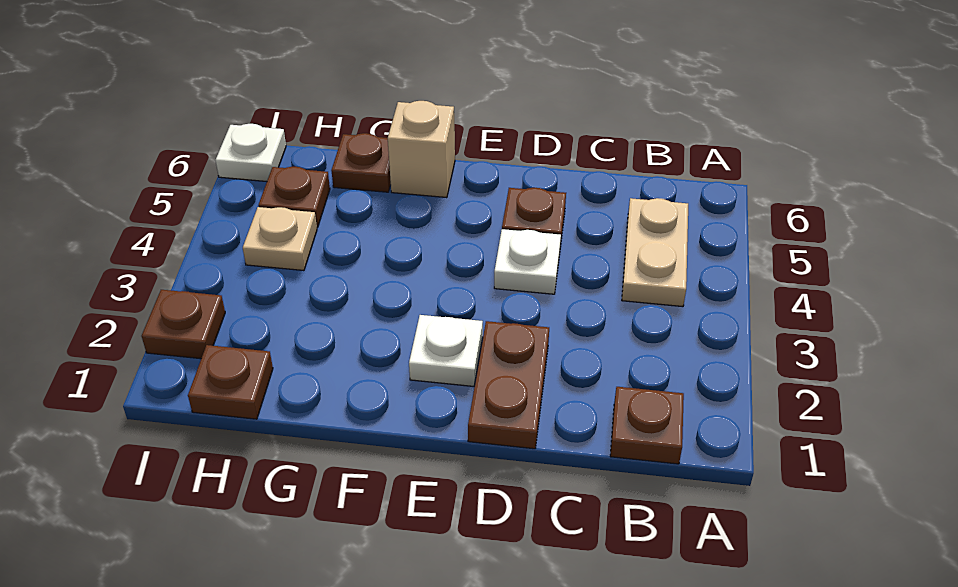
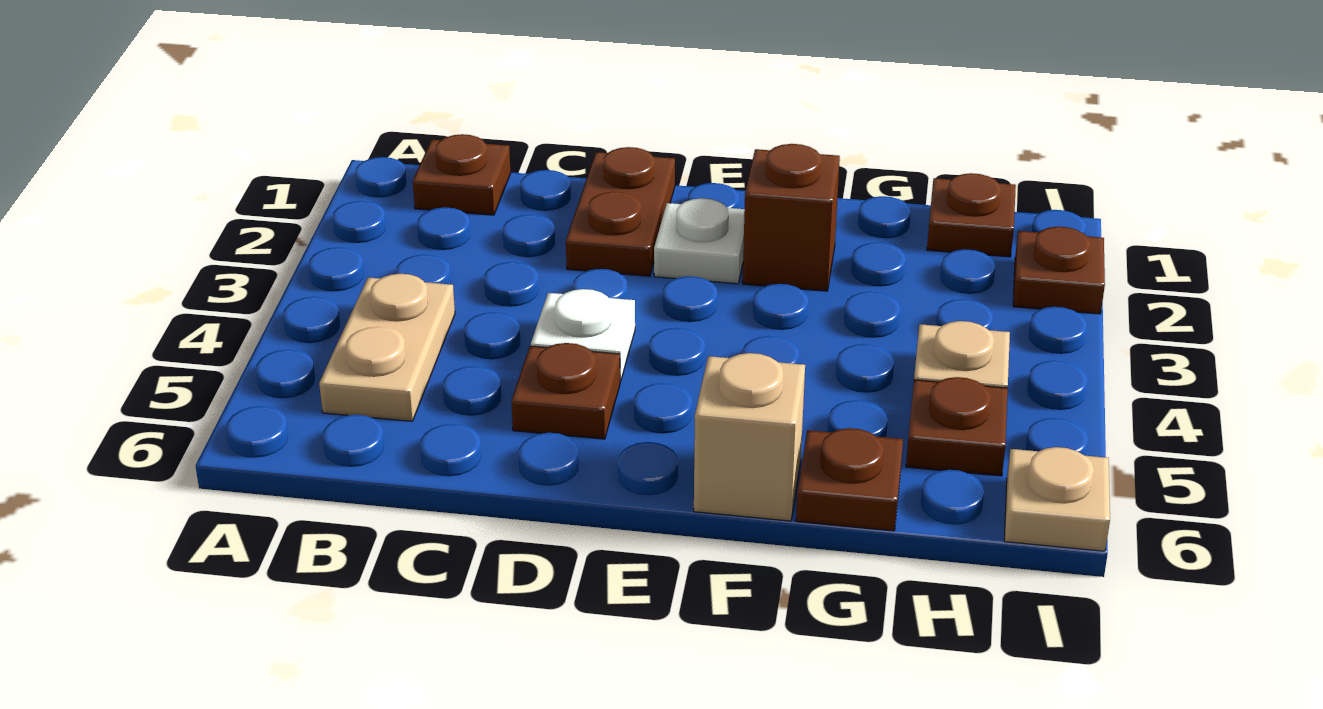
none -> brown brick F2 level 1
white plate I6 level 1 -> tan plate I6 level 1

